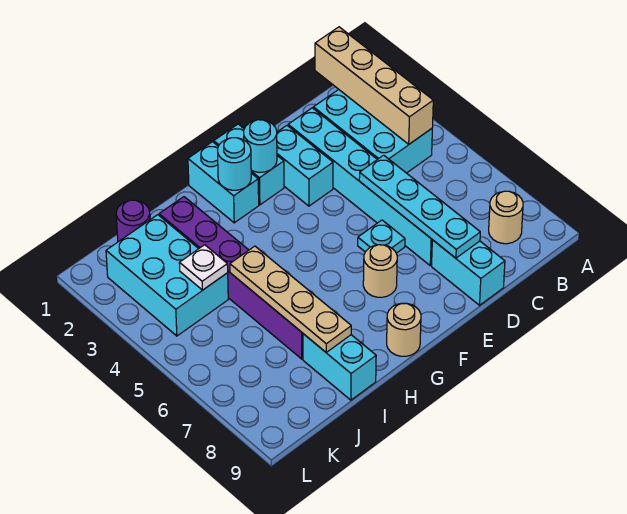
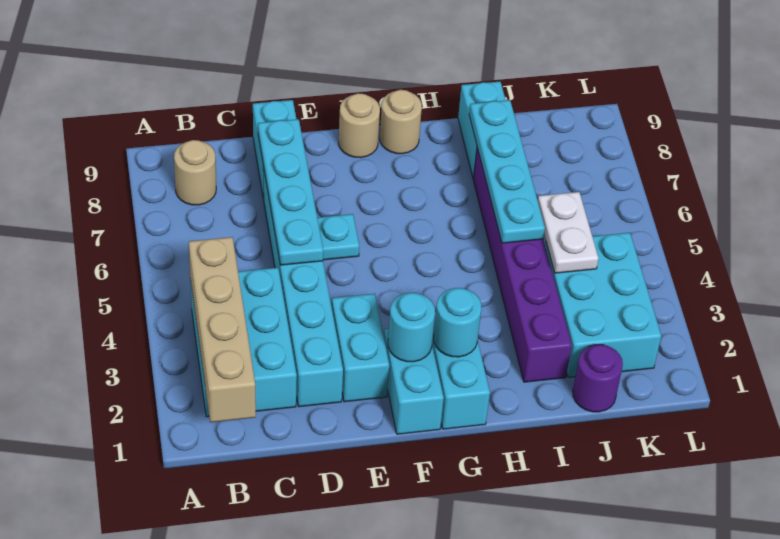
tan round brick F7 level 1 -> tan round brick F9 level 1
tan plate I5:I8 level 2 -> cyan plate I5:I8 level 2
white plate J4 level 2 -> white plate J4:J5 level 2

